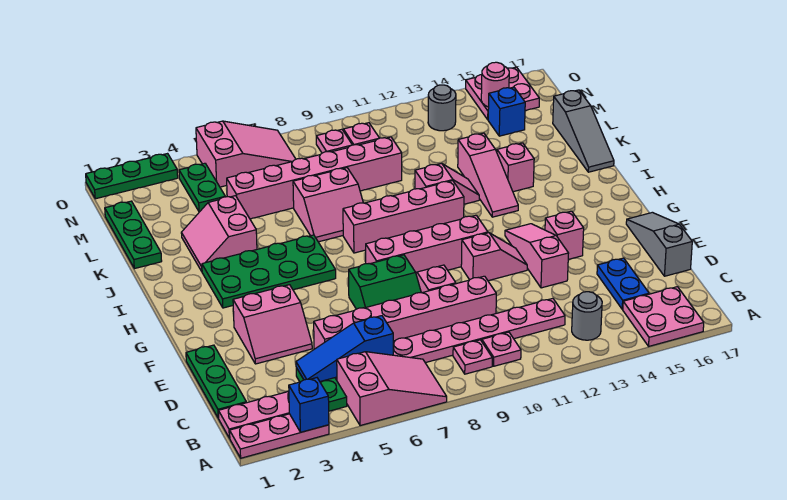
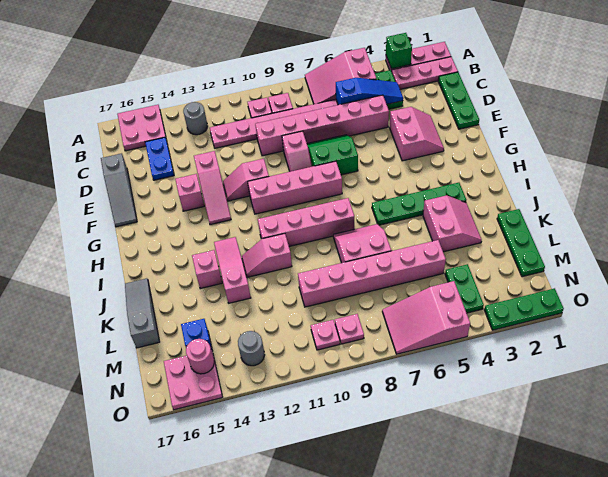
blue brick A3 level 2 -> green brick A3 level 2
pink slope E3:F4 level 1 top F -> pink slope E3:F4 level 1 top 4
green plate H3:I6 level 1 -> green plate I3:I6 level 1

